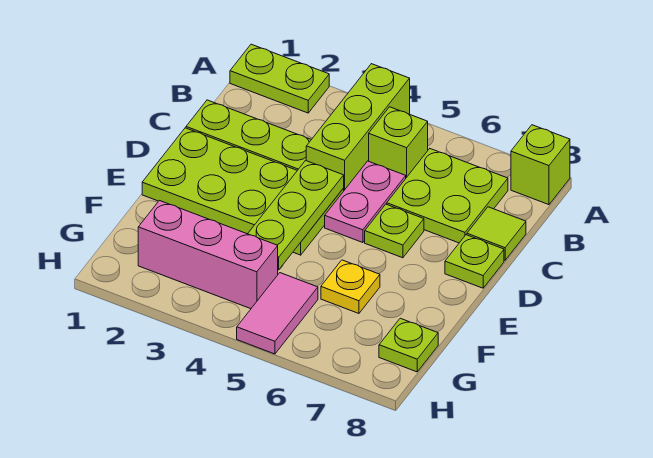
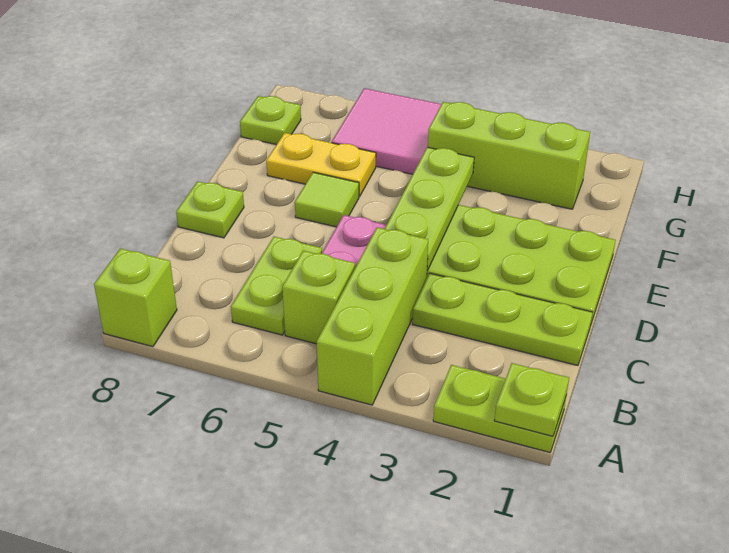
lime plate B6:C7 level 1 -> lime plate B6:C6 level 1
lime tile C8 level 1 -> lime tile E6 level 1
lime plate D6 level 1 -> lime plate A1 level 2
yellow plate F6 level 1 -> yellow plate F6:F7 level 1
pink brick G2:G4 level 1 -> lime brick G2:G4 level 1
pink tile G5:H5 level 1 -> pink tile G5:H6 level 1

